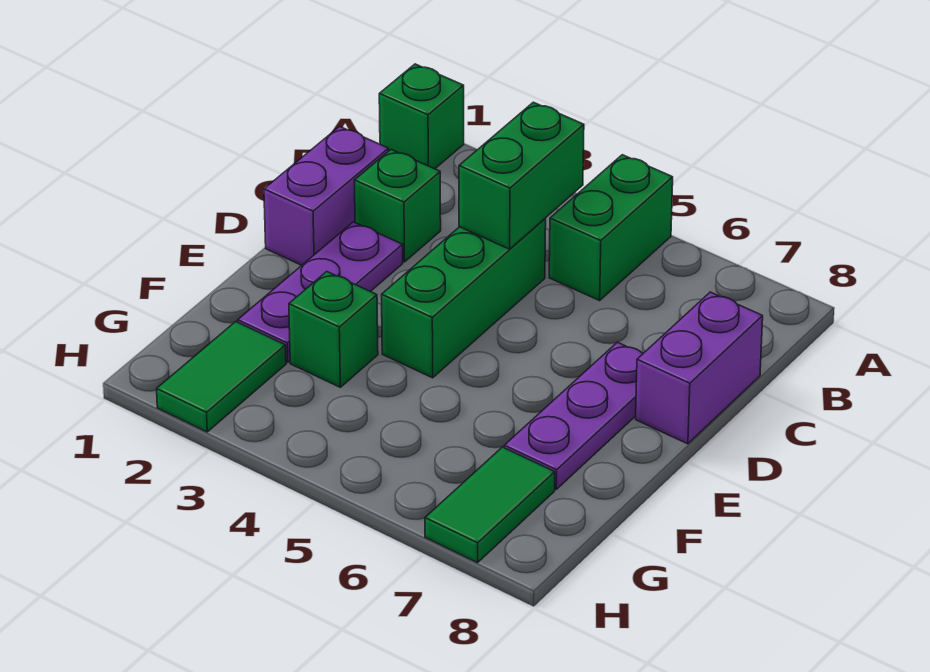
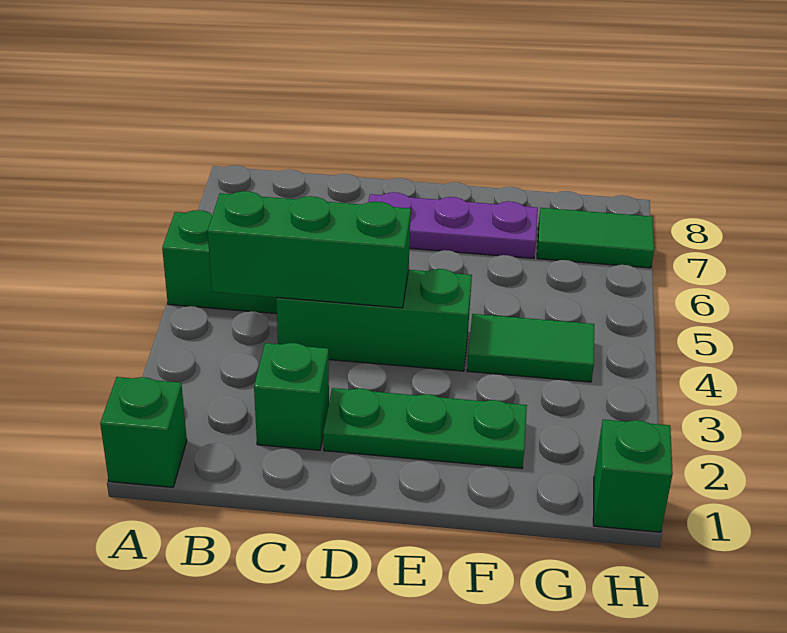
green brick B4:C4 level 2 -> green brick B4:D4 level 2
purple brick C1:D1 level 1 -> none
purple brick C8:D8 level 1 -> none
purple plate D2:F2 level 1 -> green plate D2:F2 level 1
green brick F3 level 1 -> green brick H1 level 1
green tile G2:H2 level 1 -> green tile F4:G4 level 1

